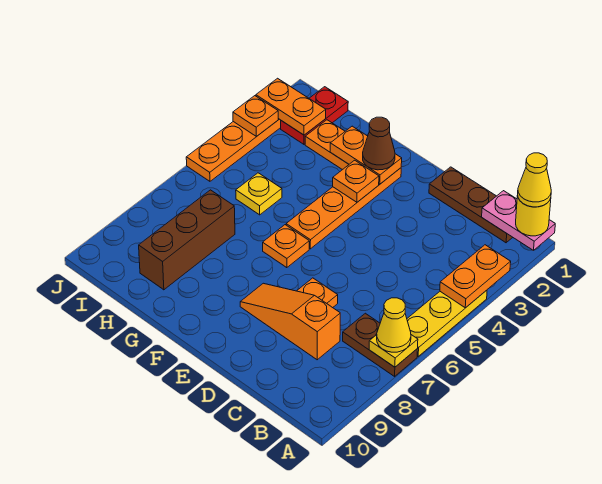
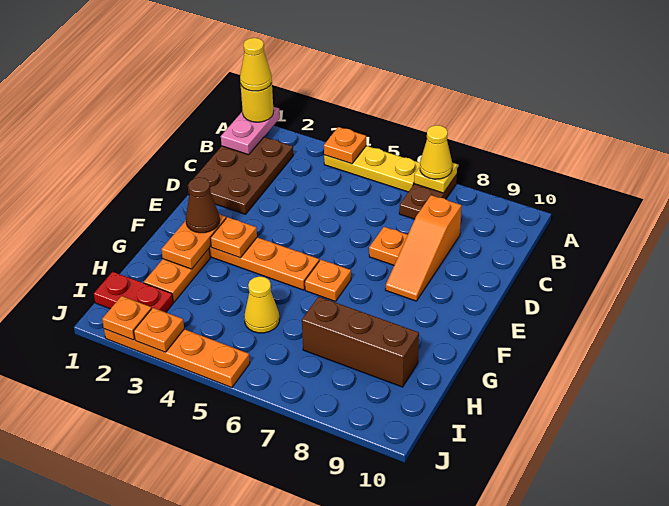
orange plate A3:A4 level 2 -> orange plate A4 level 2
brown plate B1:D1 level 1 -> brown plate B1:D2 level 1
yellow plate H5 level 1 -> yellow cone H5 level 1
orange plate I2:J2 level 2 -> orange plate J2 level 2

